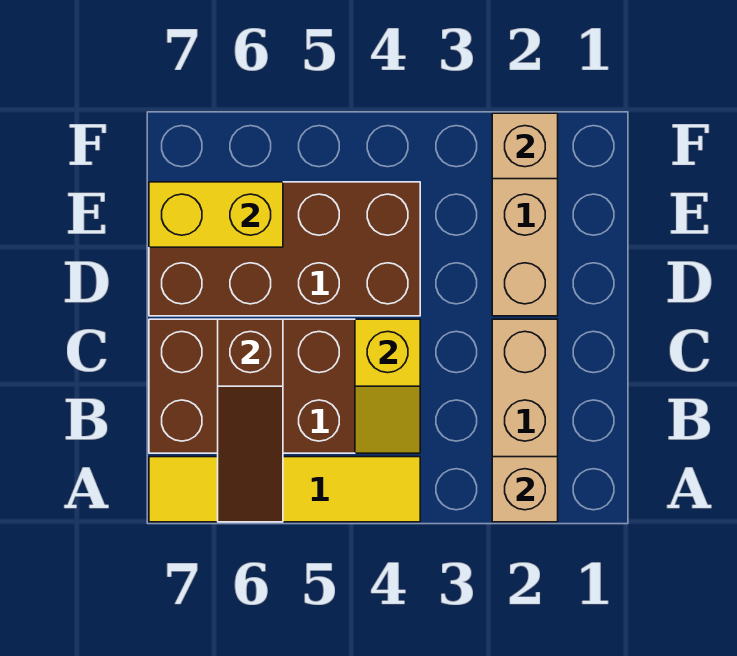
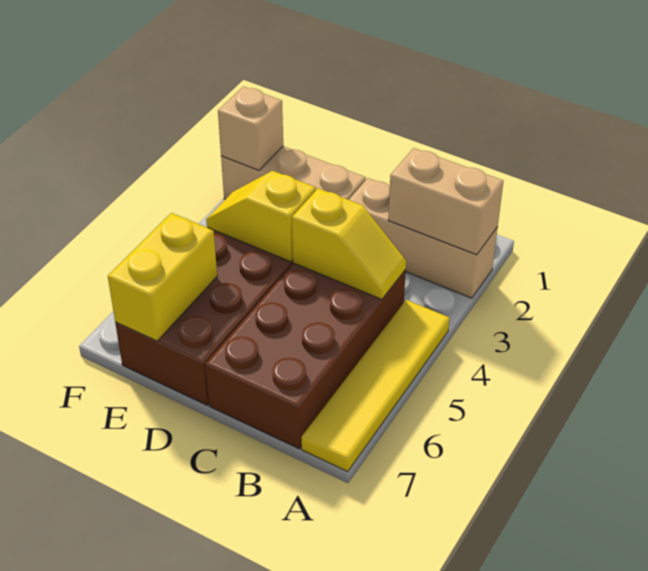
tan brick A2 level 2 -> tan brick A2:B2 level 2
brown slope A6:C6 level 2 top C -> none
none -> yellow slope D4:E4 level 2 top D

